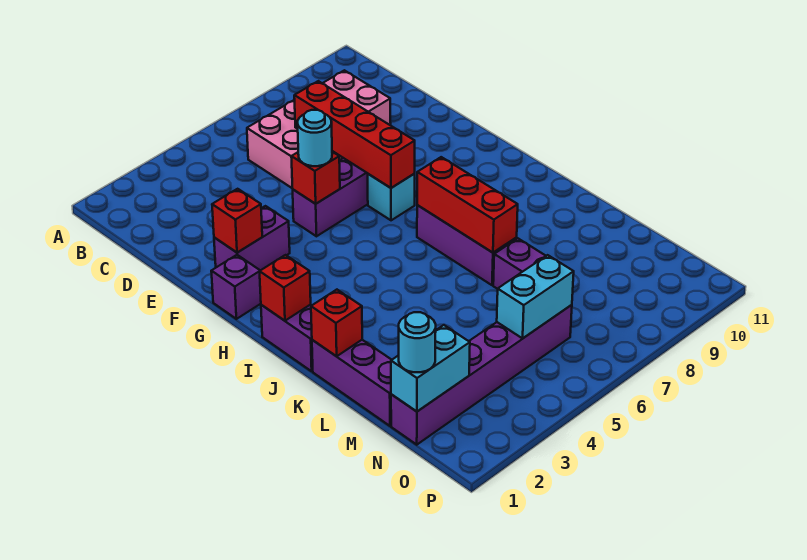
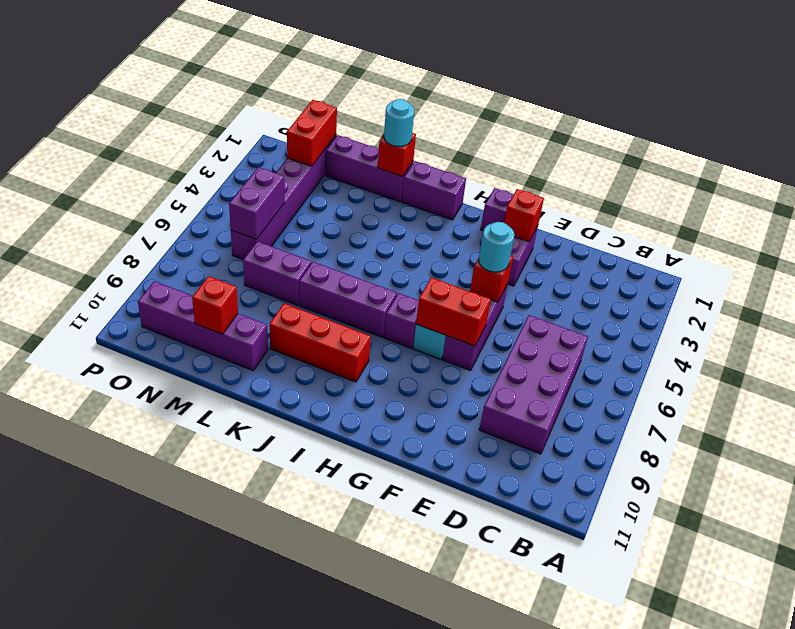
pink brick C6:D9 level 1 -> purple brick C6:D9 level 1
red brick D7:G7 level 2 -> red brick F7:G7 level 2
none -> purple brick H7 level 1
red brick I1 level 2 -> red brick M10 level 2
red brick I7:K7 level 2 -> red brick I9:K9 level 1
none -> purple brick L10:O10 level 1
cyan brick N1:N2 level 2 -> red brick N1:N2 level 2
cyan round brick N1 level 3 -> cyan round brick K1 level 3
cyan brick N5:N6 level 2 -> purple brick N5:N6 level 2

